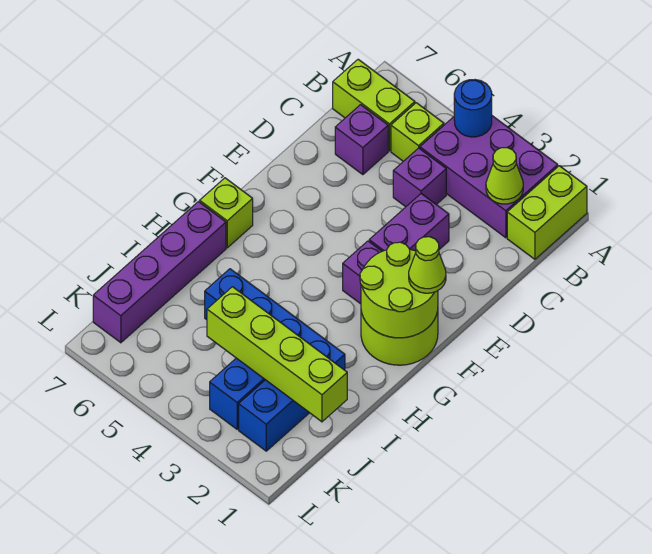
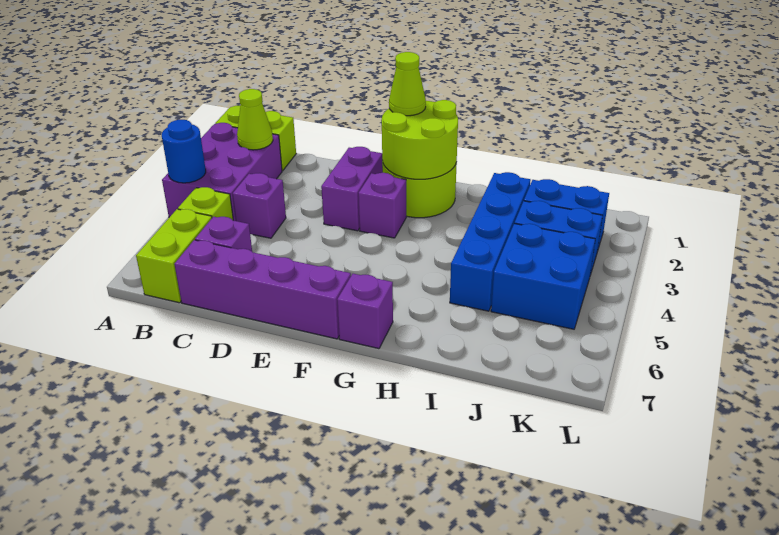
purple brick D3:E3 level 1 -> purple brick E2:E3 level 1
lime brick G7 level 1 -> purple brick G7 level 1
purple brick H7:K7 level 1 -> purple brick C7:F7 level 1
lime brick J1:J4 level 2 -> none
none -> blue brick J4:K5 level 1

